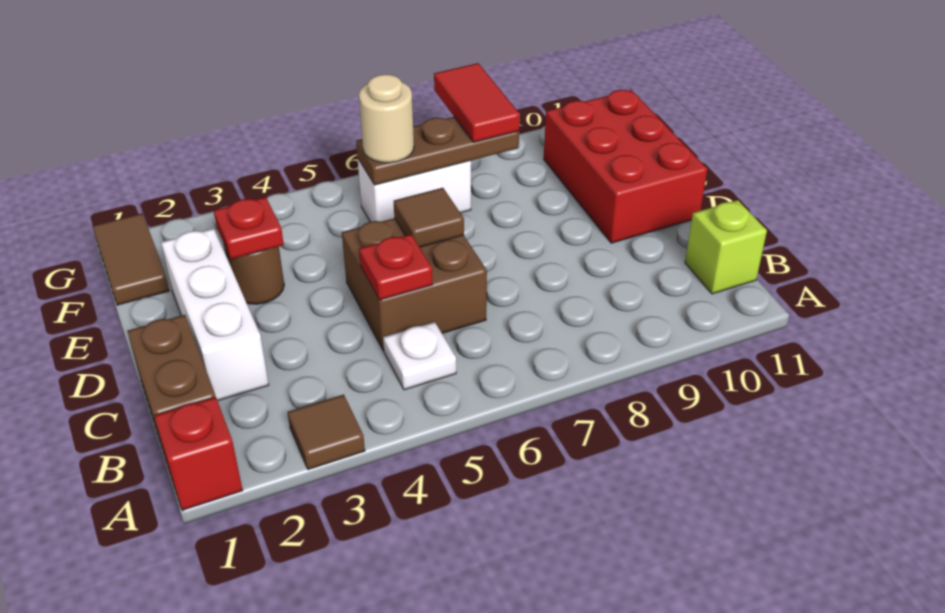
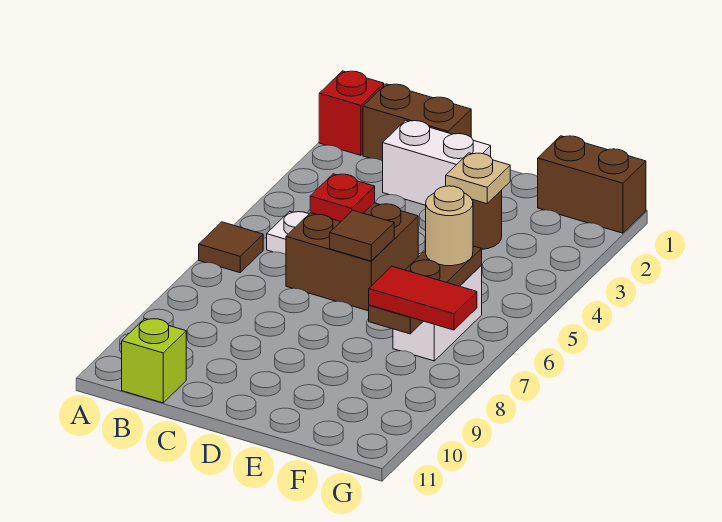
brown tile A3 level 1 -> brown tile A6 level 1
white brick C2:E2 level 1 -> white brick C2:D2 level 1
red brick D10:F11 level 1 -> none
red plate E3 level 2 -> tan plate E3 level 2
brown tile F1:G1 level 1 -> brown brick F1:G1 level 1

